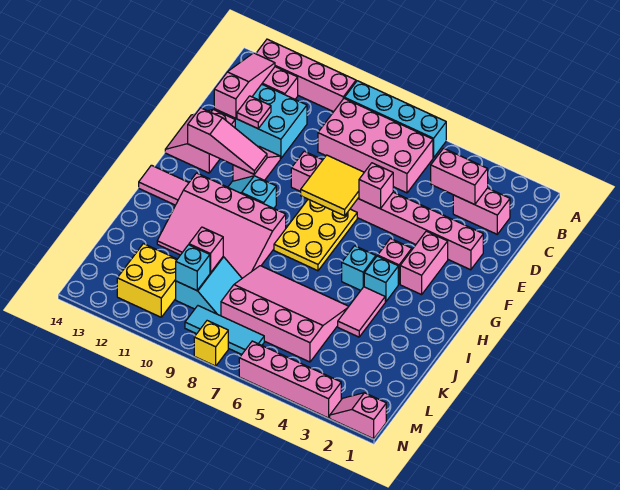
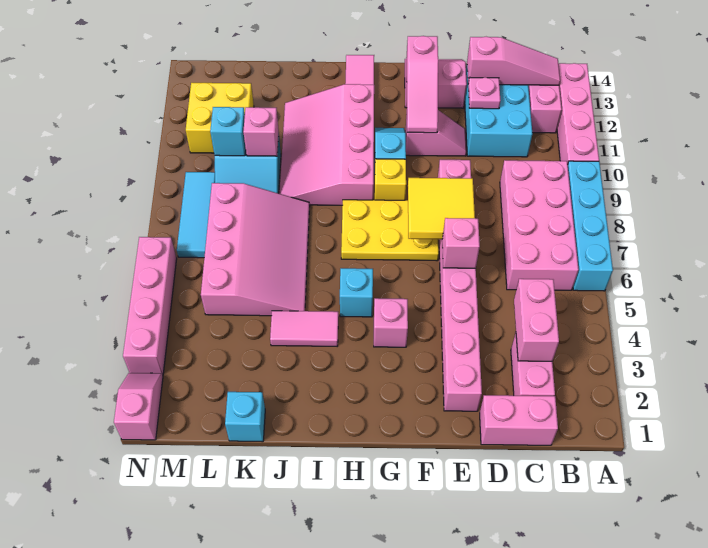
pink brick F3:G3 level 1 -> pink brick C1:D1 level 1
cyan brick H4 level 1 -> cyan brick K1 level 1
yellow brick N8 level 1 -> yellow brick G9 level 1

